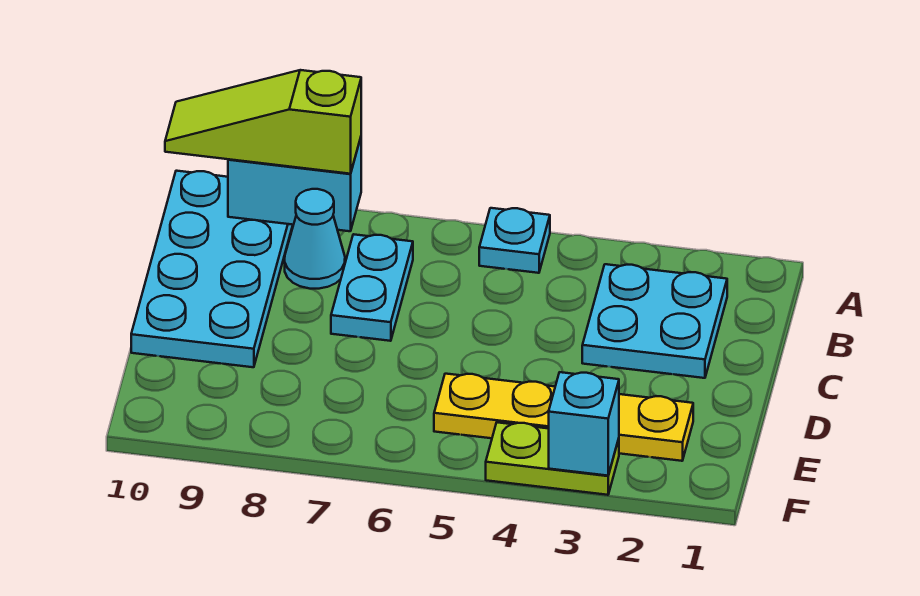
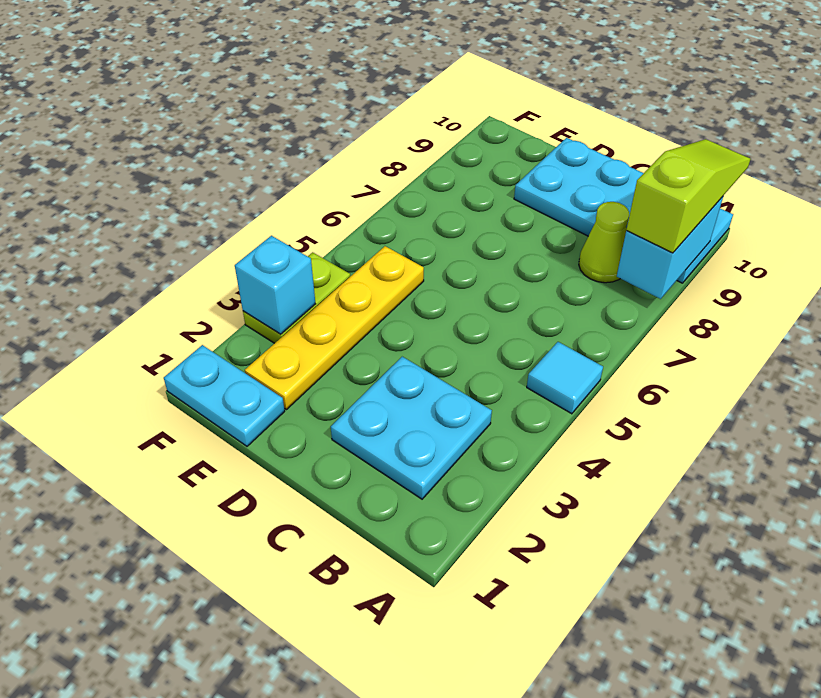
cyan plate A5 level 1 -> cyan tile A5 level 1
cyan plate B7:C7 level 1 -> cyan plate E1:F1 level 1
cyan cone B8 level 1 -> lime cone B8 level 1

